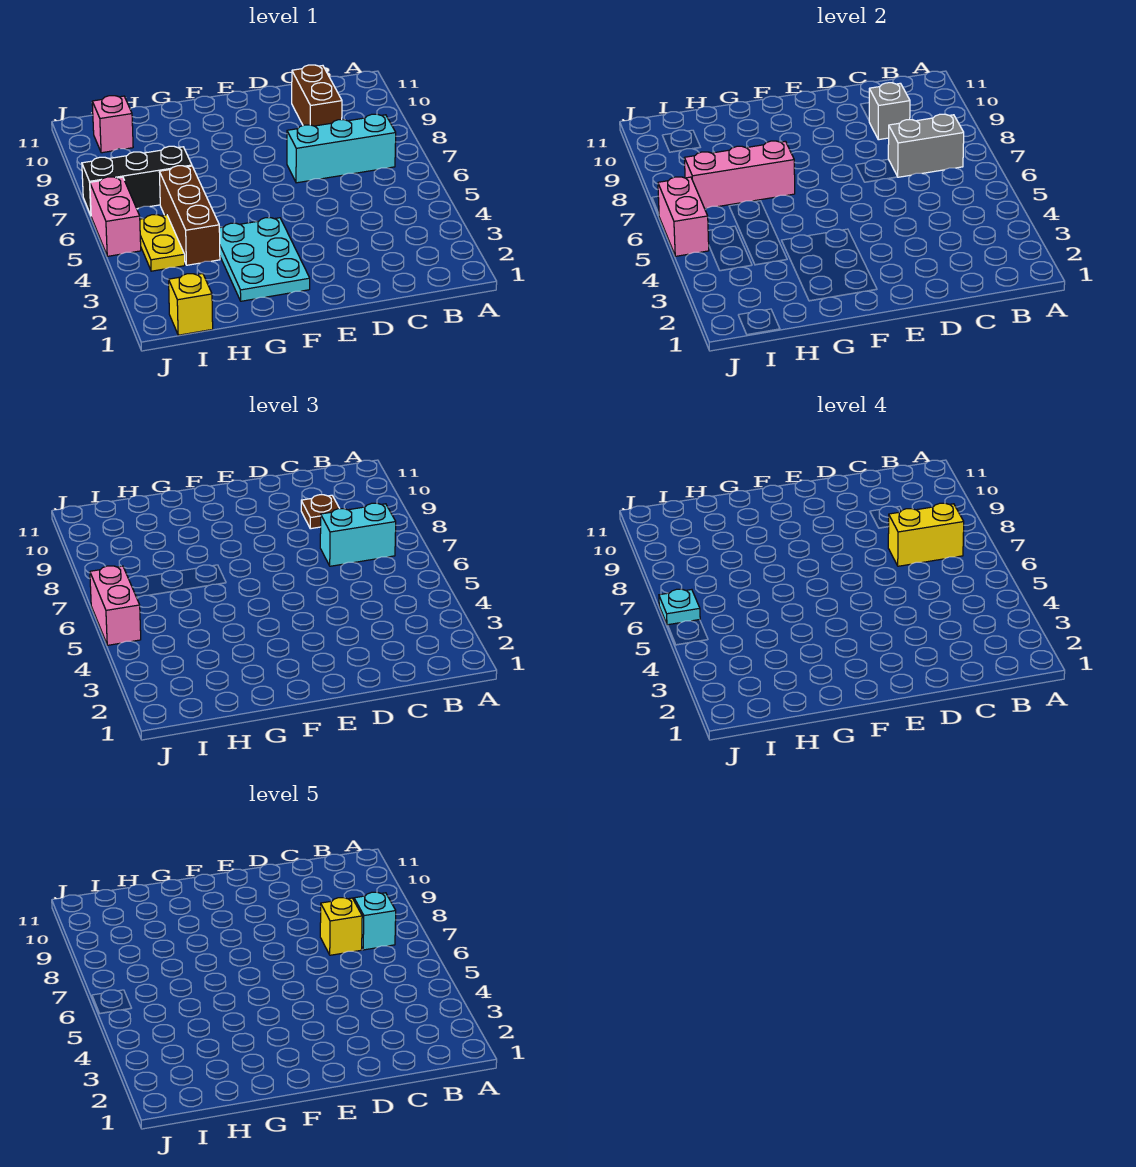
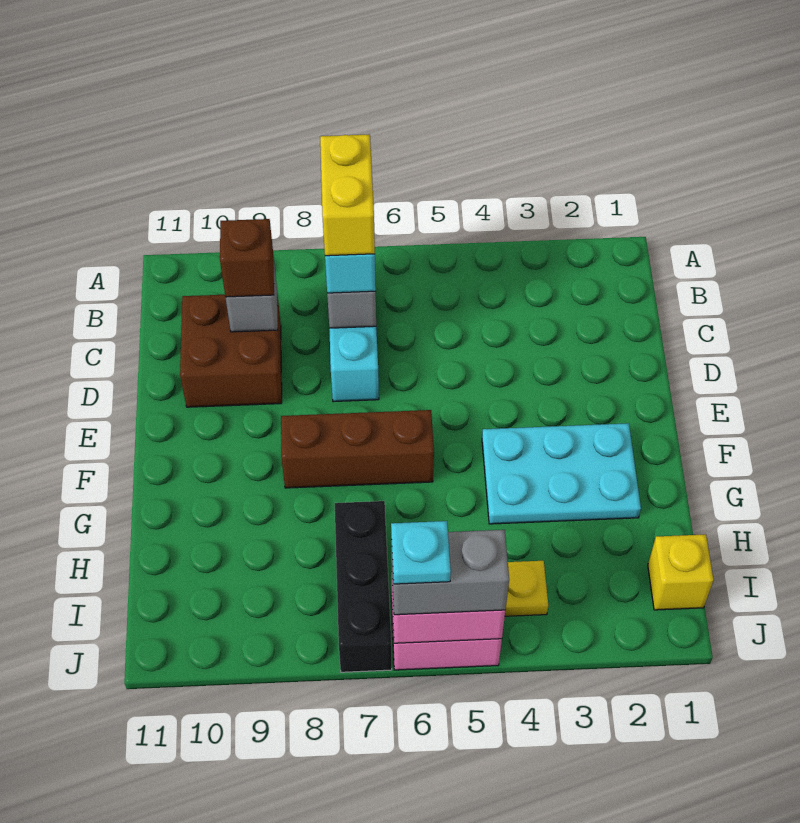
cyan brick B7 level 5 -> none
yellow brick C7 level 5 -> none
brown brick C9:C10 level 1 -> brown brick C9:D10 level 1
brown plate C9 level 3 -> brown brick C9 level 3
pink brick G7:I7 level 2 -> none
brown brick H4:H6 level 1 -> brown brick F6:F8 level 1
pink brick I10 level 1 -> none
pink brick J5:J6 level 3 -> grey brick J5:J6 level 3

